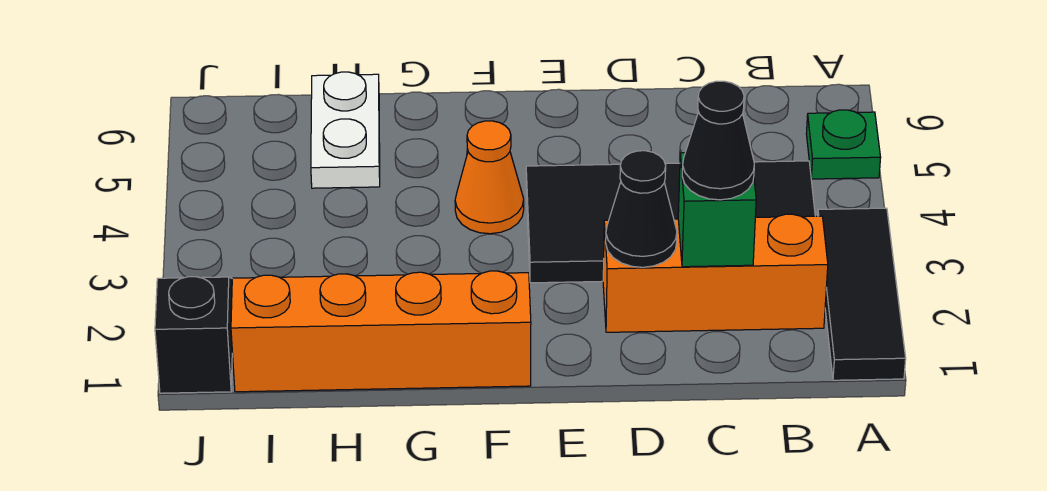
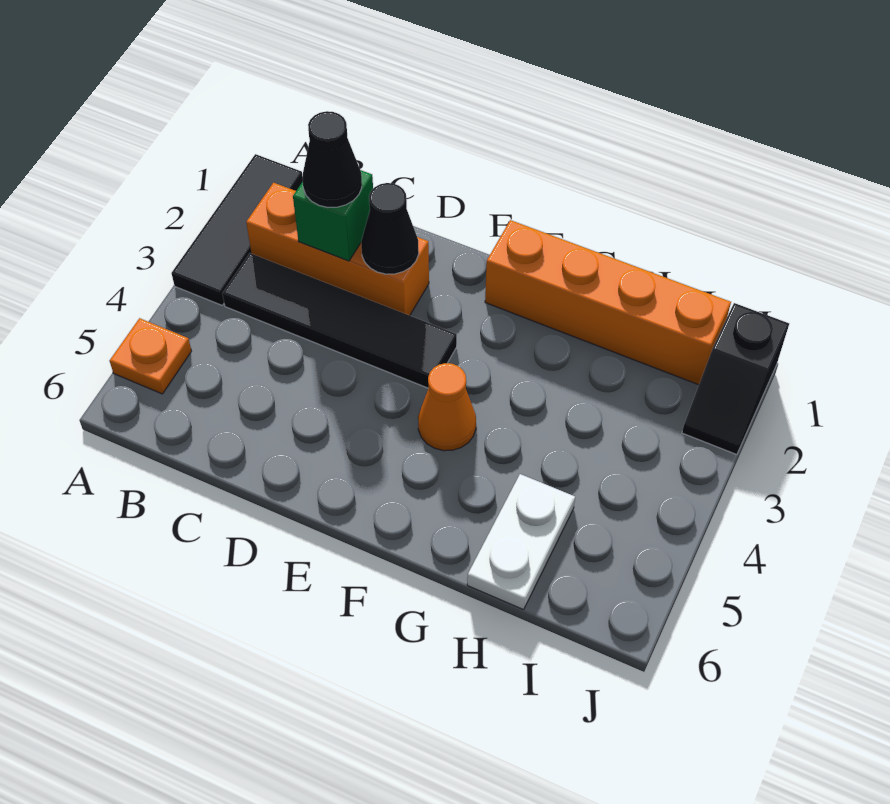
green plate A5 level 1 -> orange plate A5 level 1
black tile B3:E4 level 1 -> black tile B3:E3 level 1

